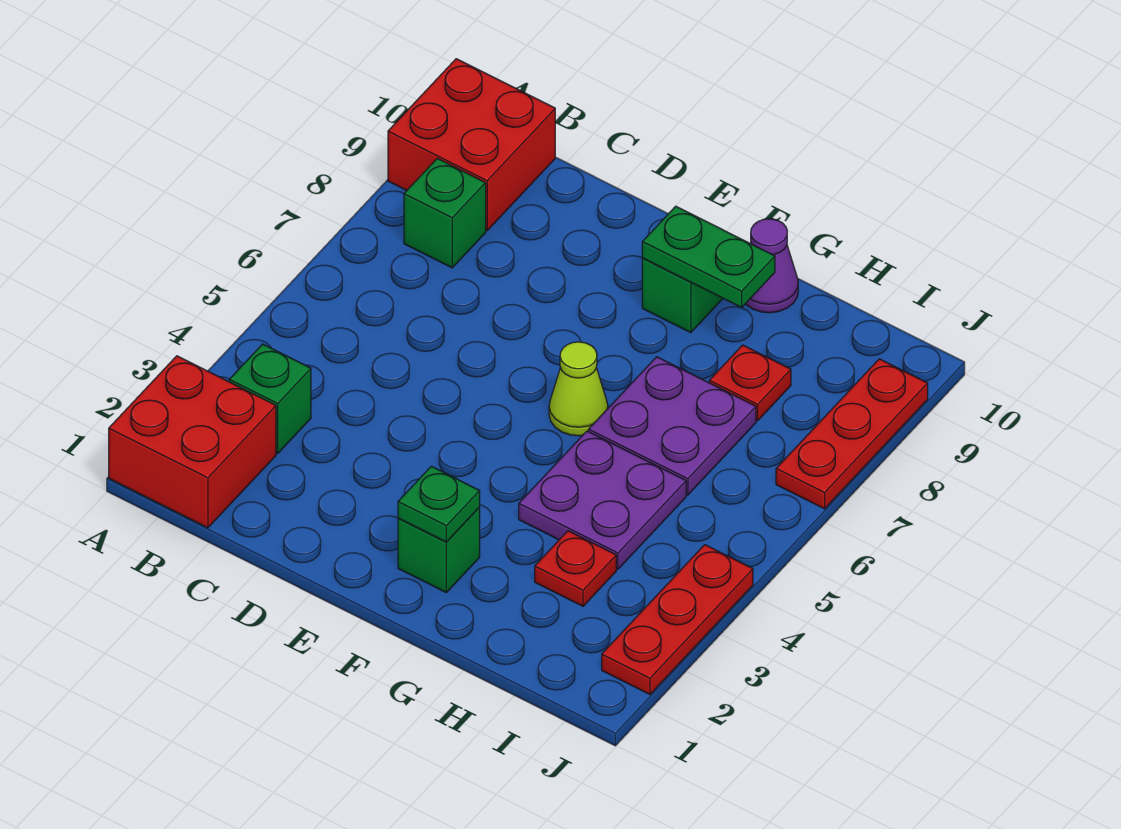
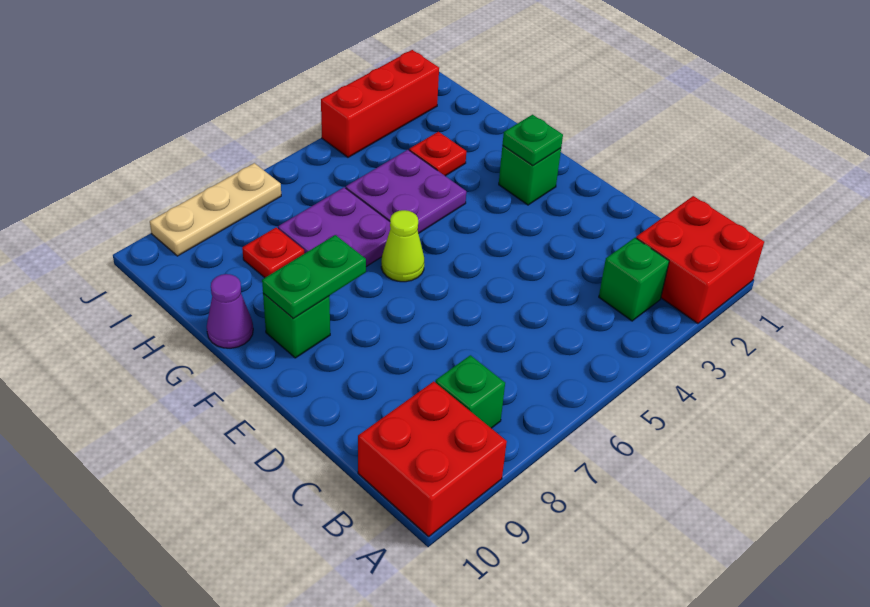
green plate F9:G9 level 2 -> green plate F8:F9 level 2
red plate J2:J4 level 1 -> red brick J2:J4 level 1
red plate J7:J9 level 1 -> tan plate J7:J9 level 1

